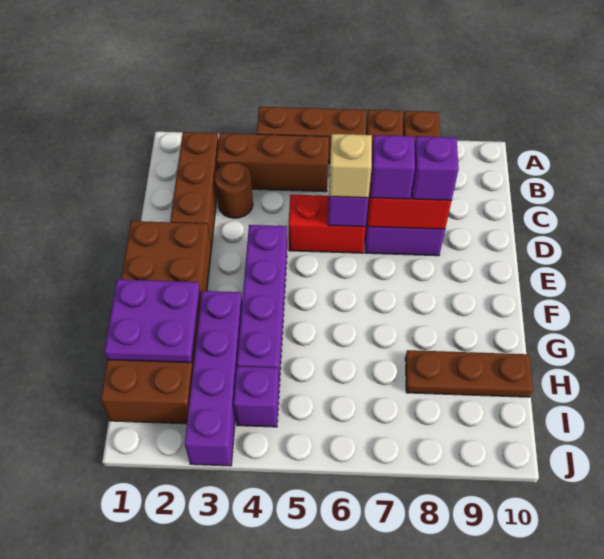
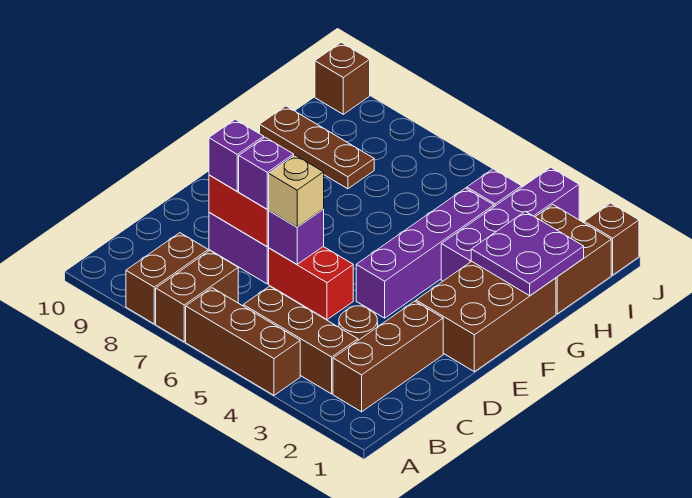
none -> brown brick J1 level 1
none -> brown brick J10 level 1

